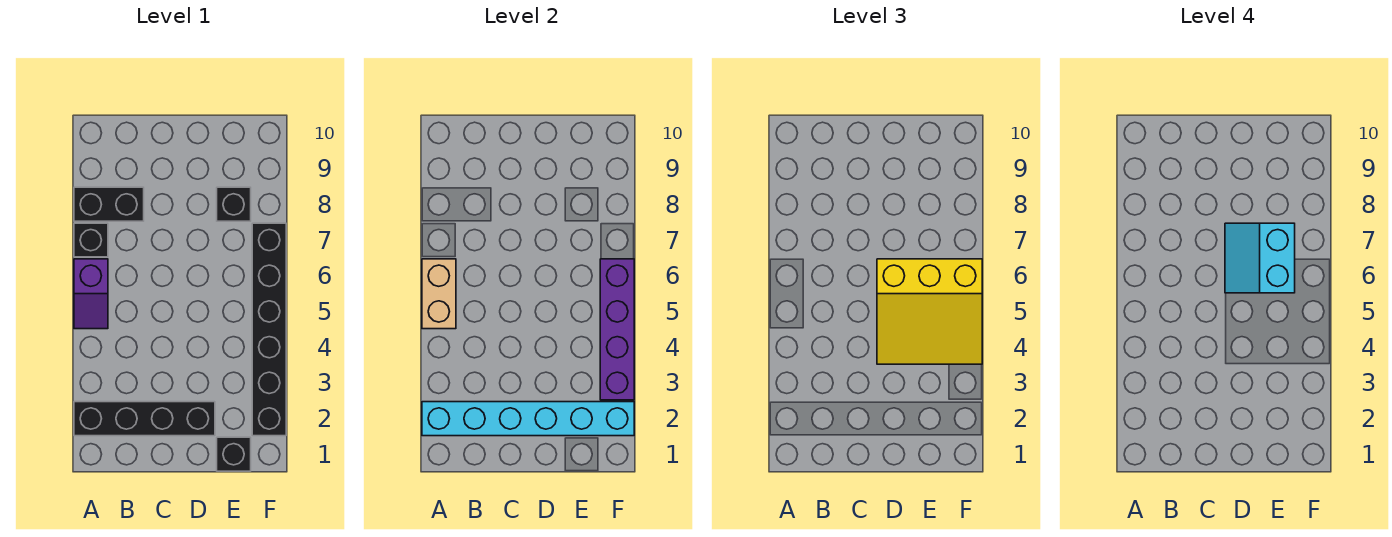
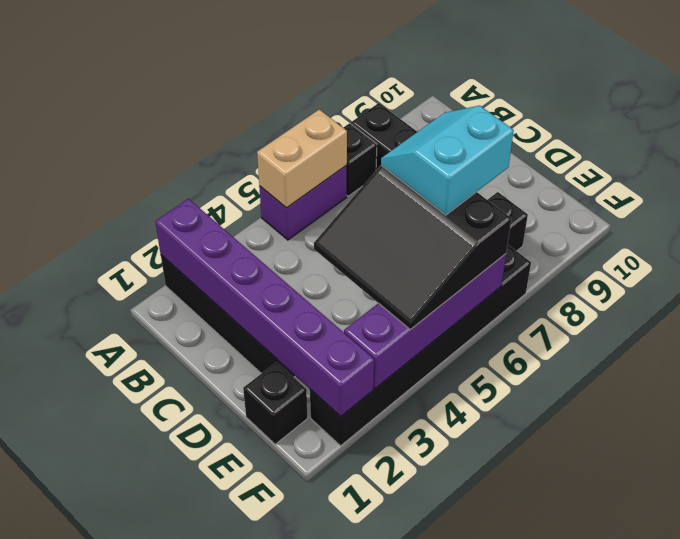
cyan brick A2:F2 level 2 -> purple brick A2:F2 level 2
purple slope A5:A6 level 1 top 6 -> purple brick A5:A6 level 1
yellow slope D4:F6 level 3 top 6 -> black slope D4:F6 level 3 top 6

